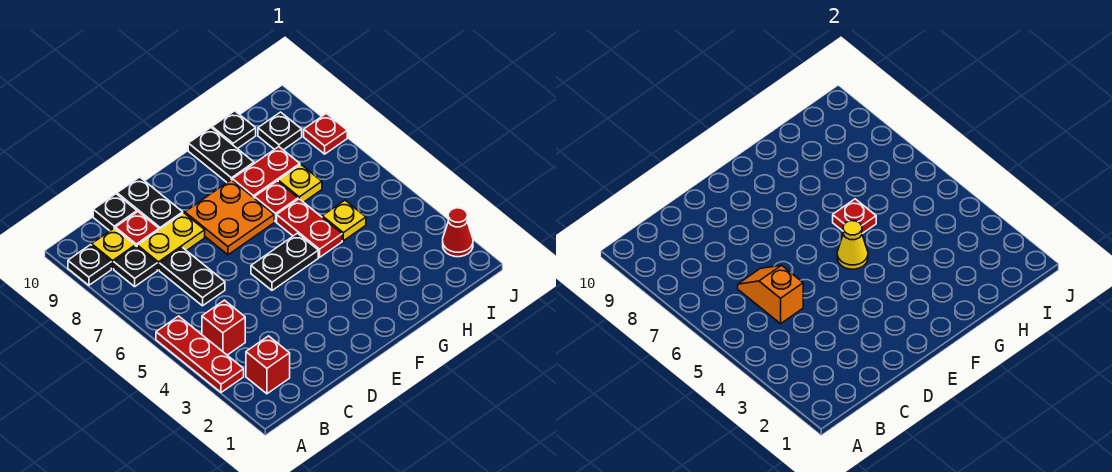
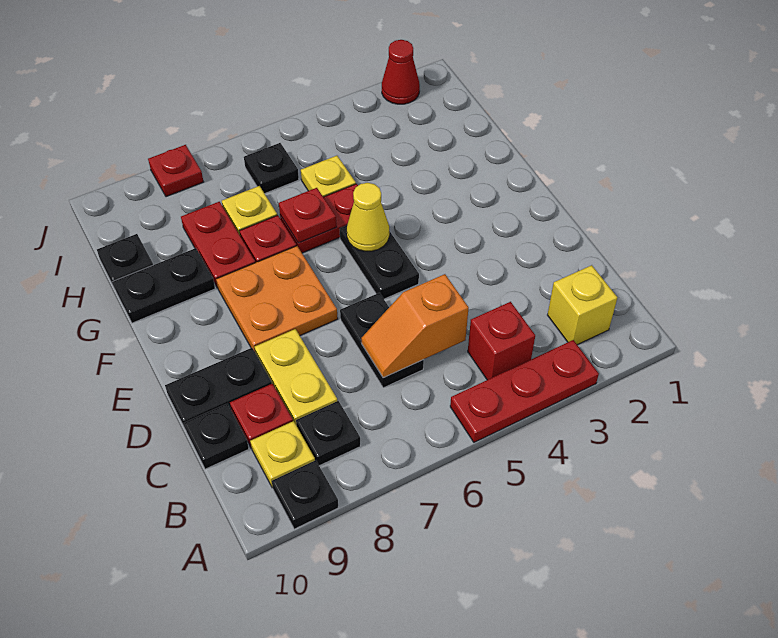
red brick B2 level 1 -> yellow brick B2 level 1
black plate C6:C7 level 1 -> black plate C6:D6 level 1
black plate I9 level 1 -> black plate I6 level 1

